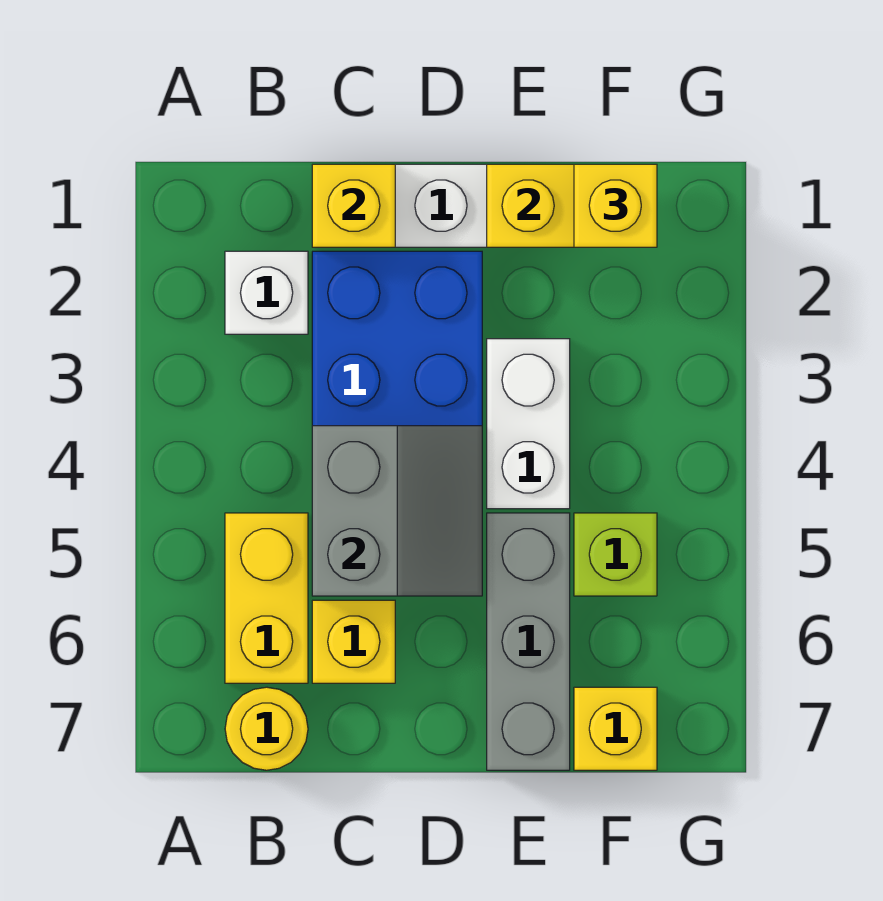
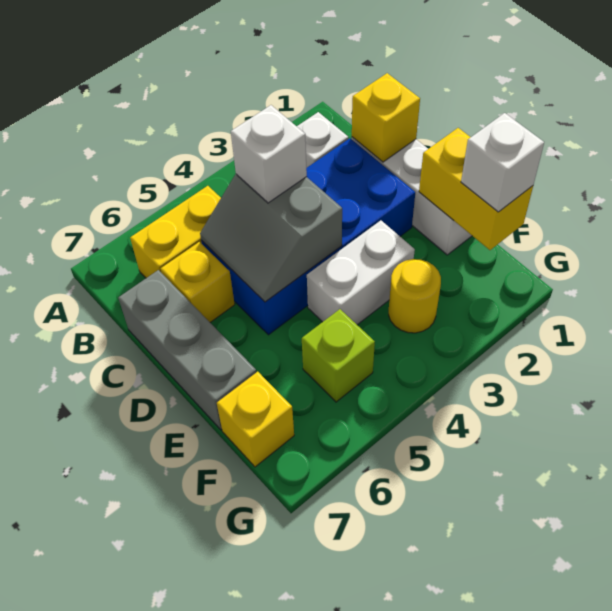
yellow round brick B7 level 1 -> yellow round brick F3 level 1
grey slope C4:D5 level 2 top C -> grey slope C4:D5 level 2 top 4
none -> white brick C4 level 3
grey brick E5:E7 level 1 -> grey brick C7:E7 level 1
yellow brick F1 level 3 -> white brick F1 level 3

